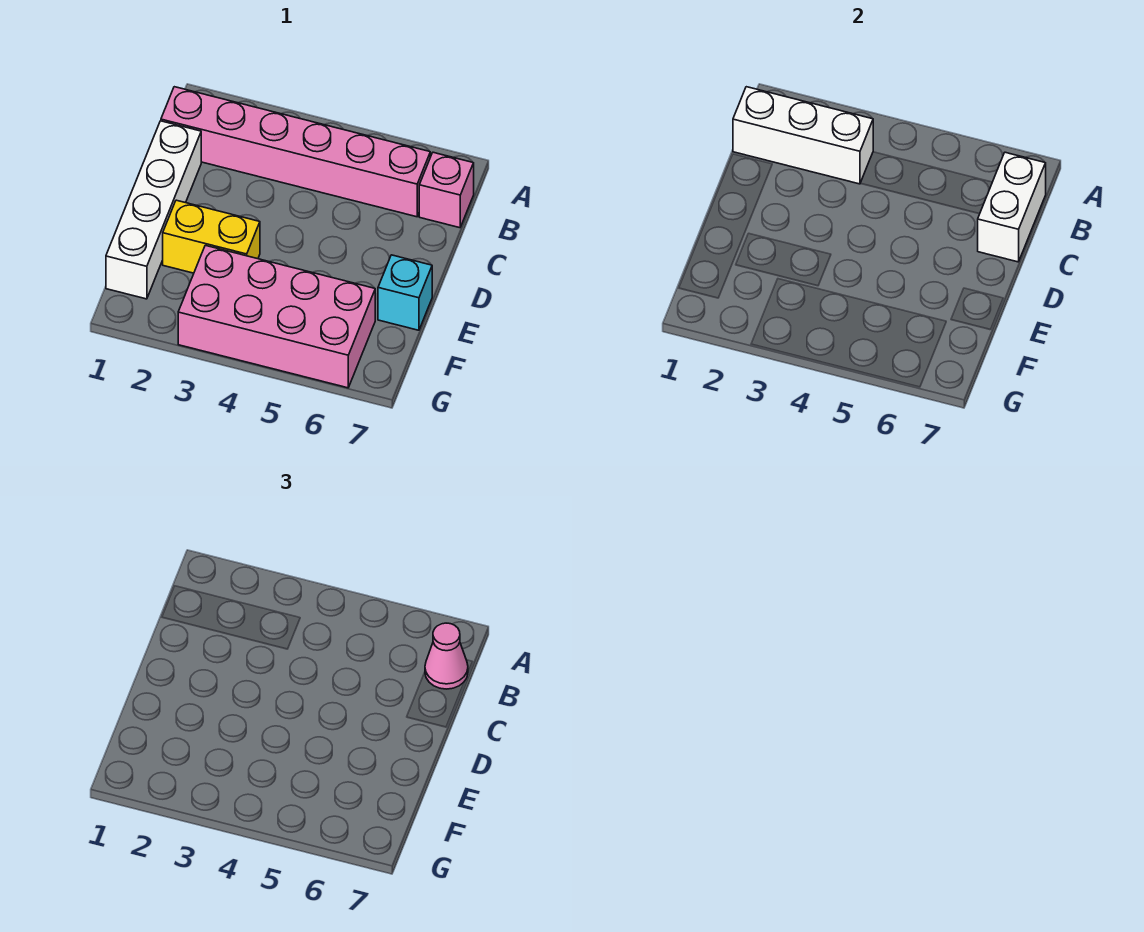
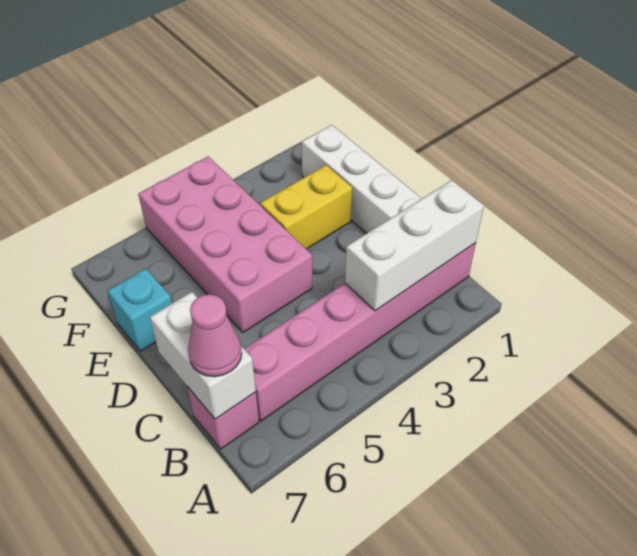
pink brick F3:G6 level 1 -> pink brick D4:G5 level 1

